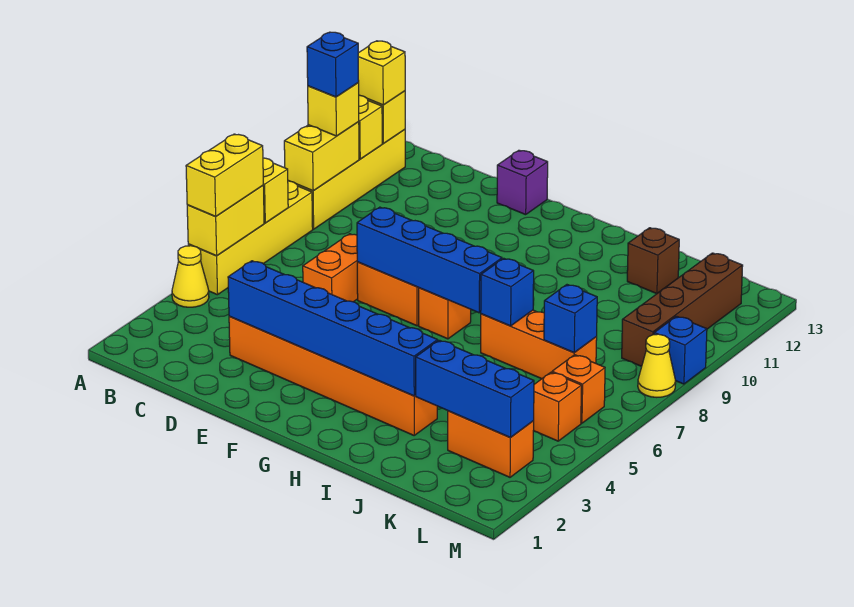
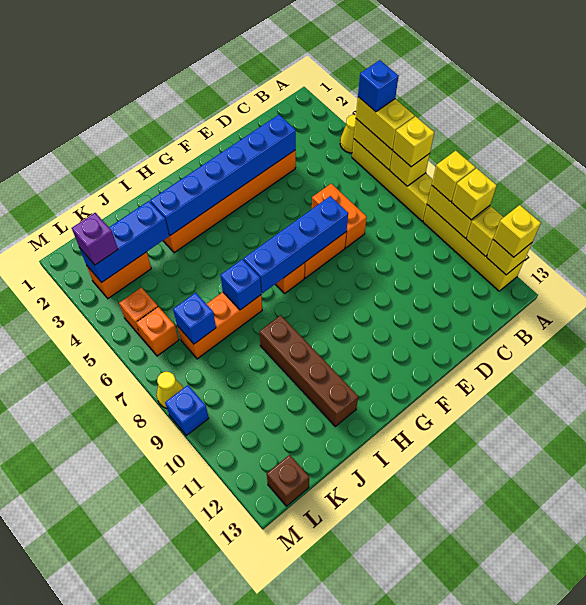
none -> yellow brick A7 level 3
none -> yellow brick A9 level 3
blue brick A10 level 4 -> blue brick A5 level 4
purple brick E13 level 1 -> purple brick L3 level 3
brown brick J12 level 1 -> brown brick L13 level 1
brown brick L9:L12 level 1 -> brown brick I9:I12 level 1

